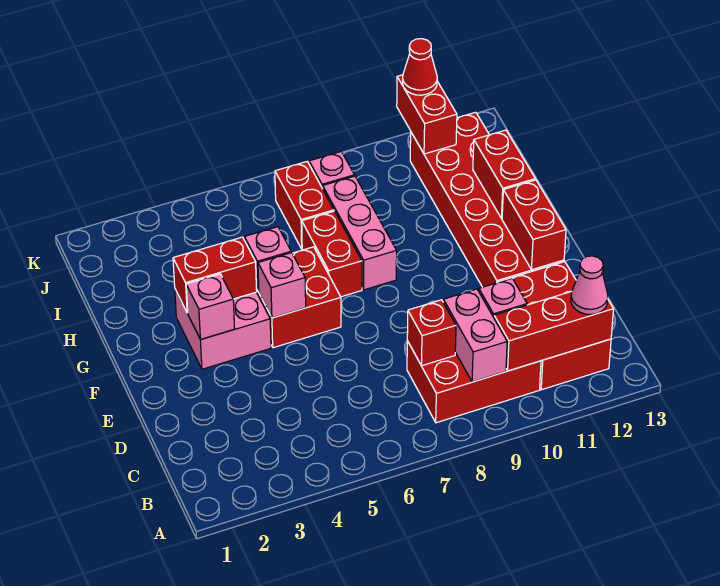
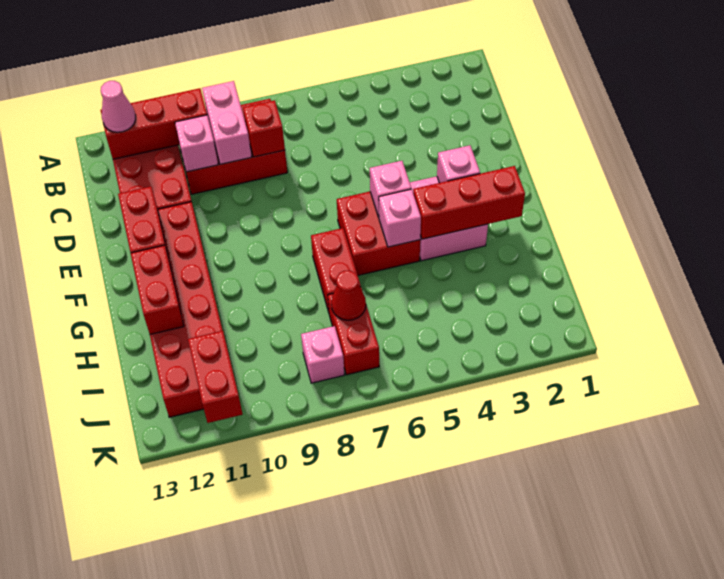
red brick G3:G4 level 2 -> red brick G2:G4 level 2
pink brick G8:I8 level 1 -> none
red cone K11 level 3 -> red cone I7 level 2

